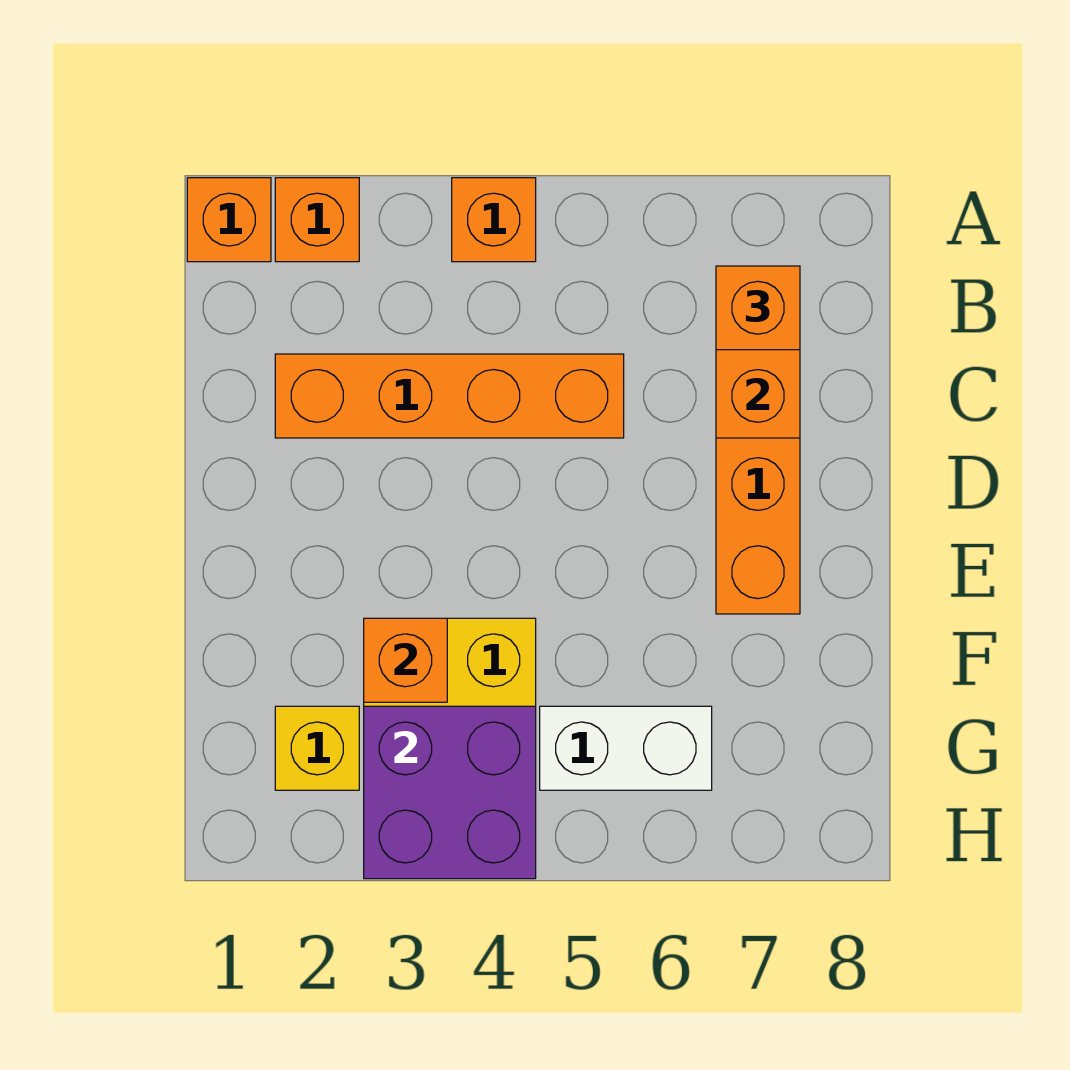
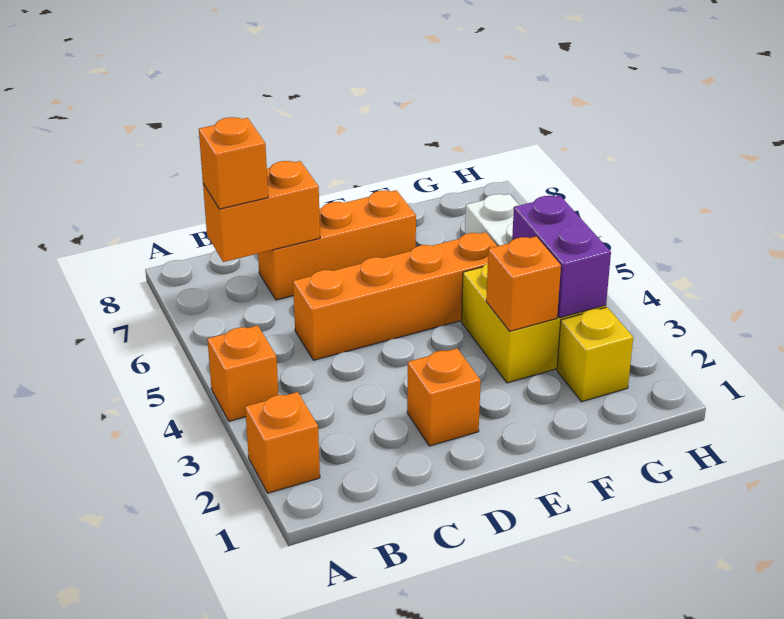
orange brick A1 level 1 -> orange brick D2 level 1
orange brick C2:C5 level 1 -> orange brick C5:F5 level 1
purple brick G3:H4 level 2 -> purple brick G3:G4 level 2

